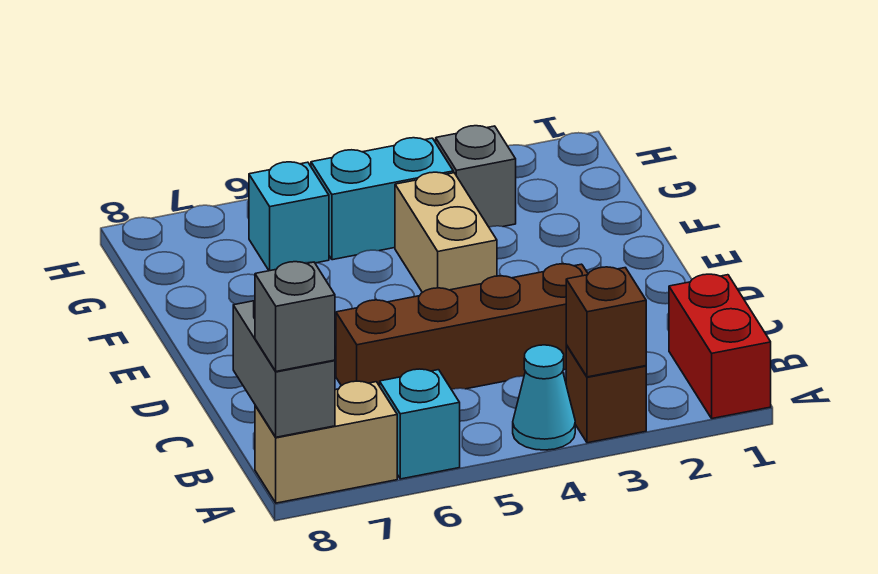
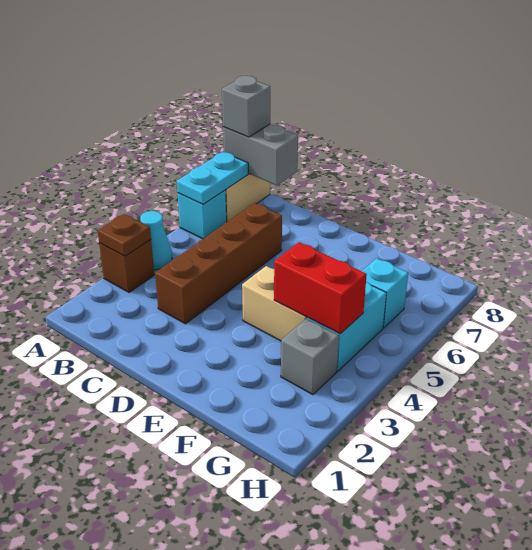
red brick A1:B1 level 1 -> red brick F4:G4 level 2
brown brick A3 level 2 -> brown plate A3 level 2
none -> cyan plate A6:A7 level 2

